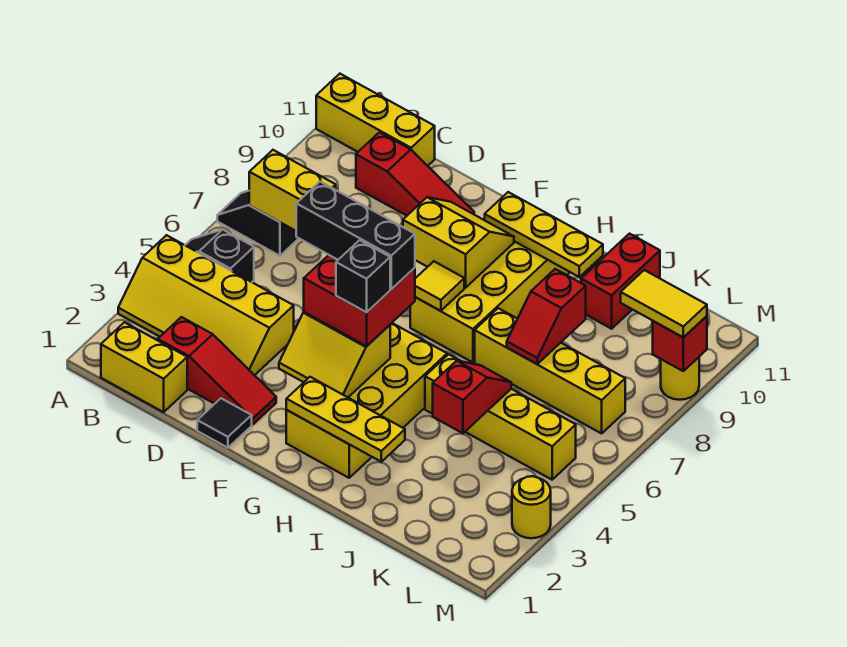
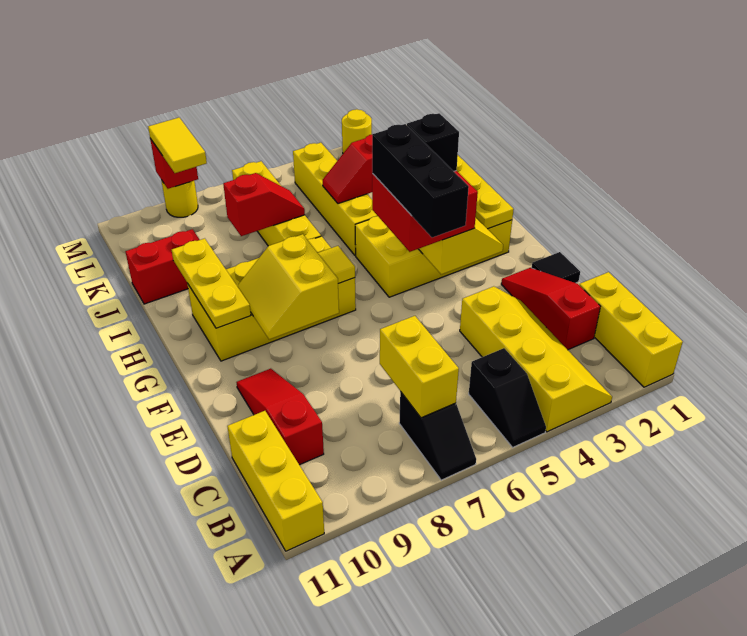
yellow brick B1:C1 level 1 -> yellow brick A1:C1 level 1

